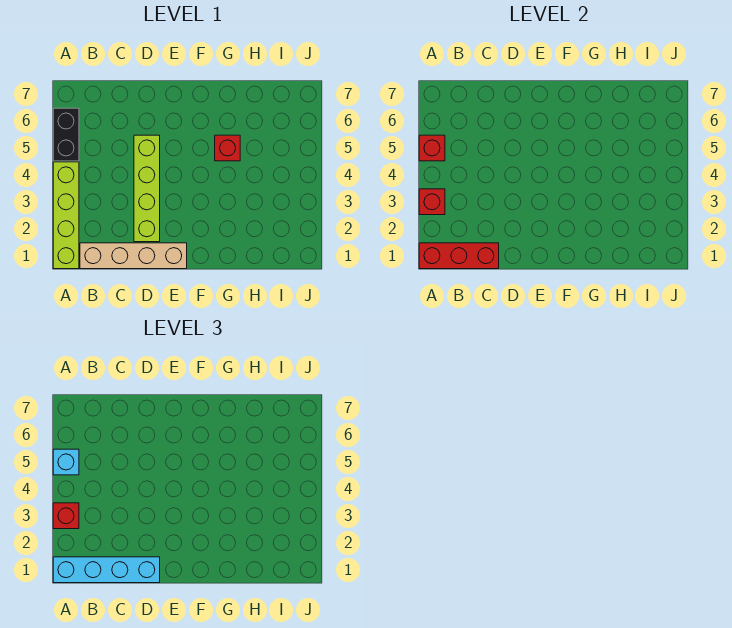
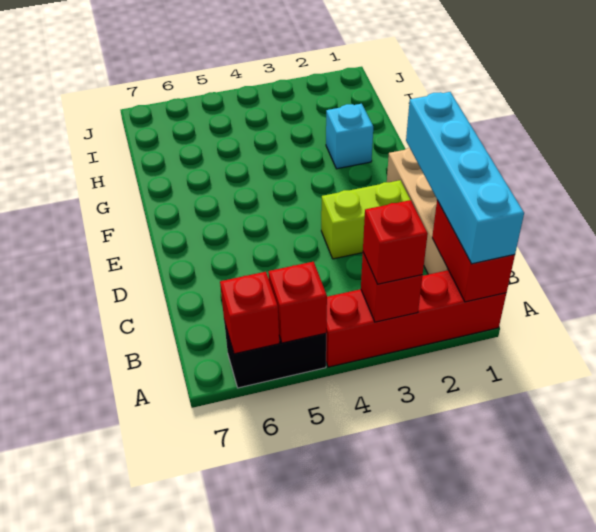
lime brick A1:A4 level 1 -> red brick A1:A4 level 1
red brick A1:C1 level 2 -> red brick A1:B1 level 2
cyan brick A5 level 3 -> cyan brick G2 level 1
lime brick D2:D5 level 1 -> lime brick D2:D3 level 1
red brick G5 level 1 -> red brick A6 level 2

